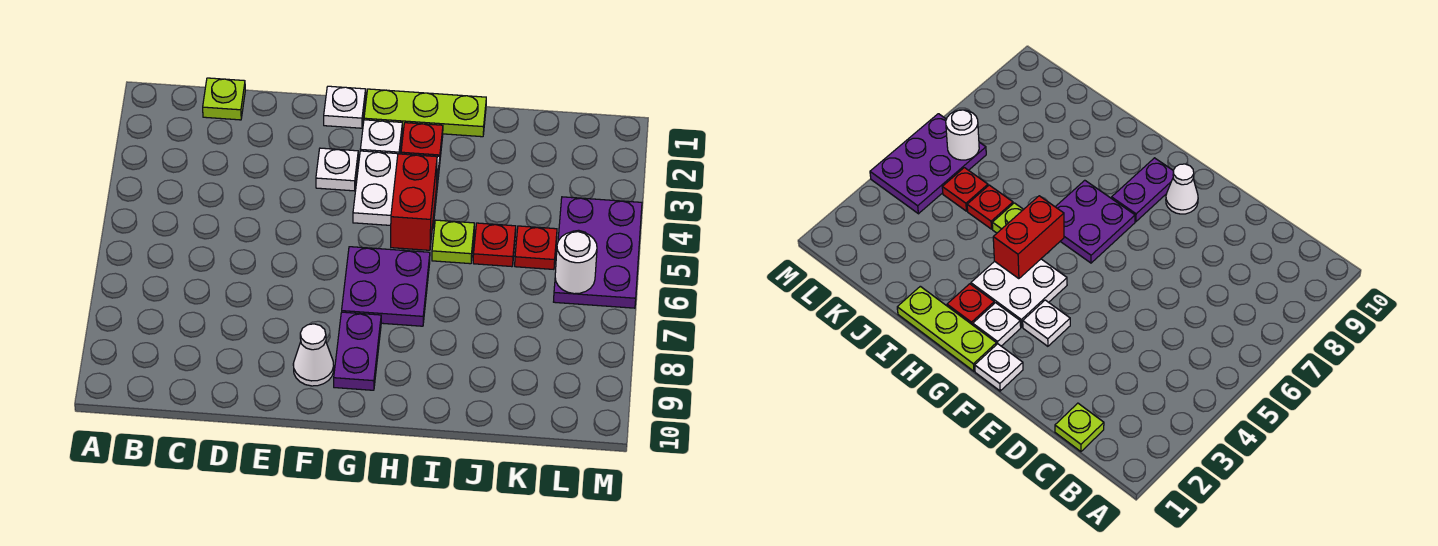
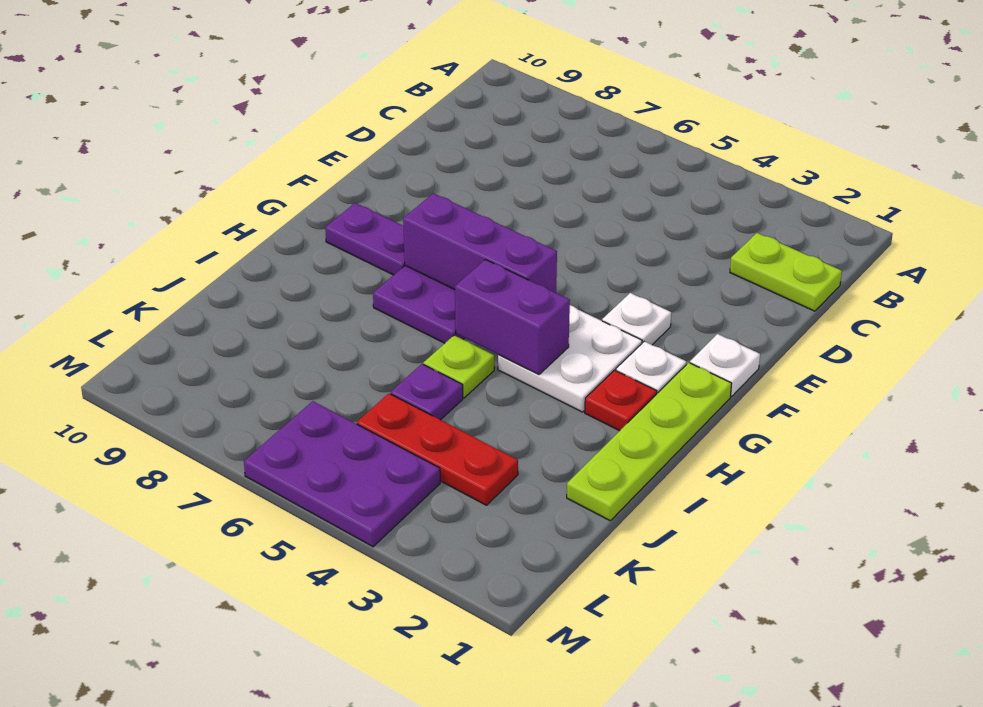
lime plate C1 level 1 -> lime plate C1:C2 level 1
white cone F9 level 1 -> none
lime plate G1:I1 level 1 -> lime plate G1:J1 level 1
none -> purple brick G5:G7 level 2
red brick H4:H5 level 2 -> purple brick H4:H5 level 2
red plate J5 level 1 -> purple plate J5 level 1
red plate K5 level 1 -> red plate K3:K5 level 1
white round brick L6 level 2 -> none

